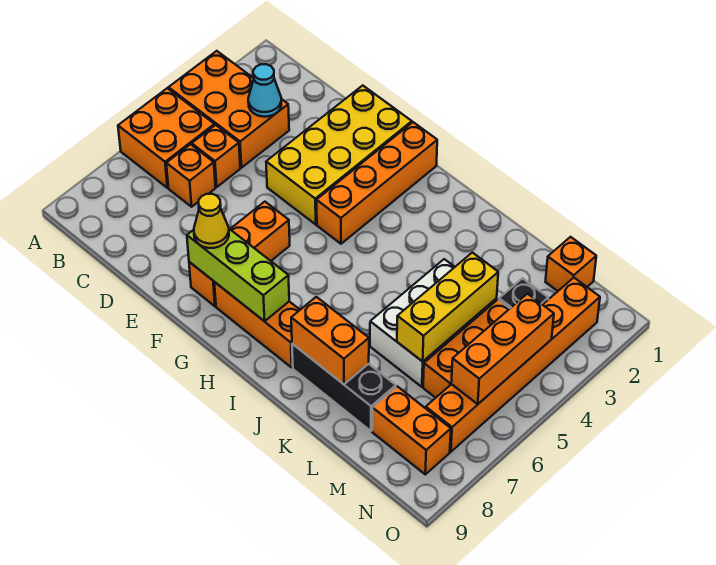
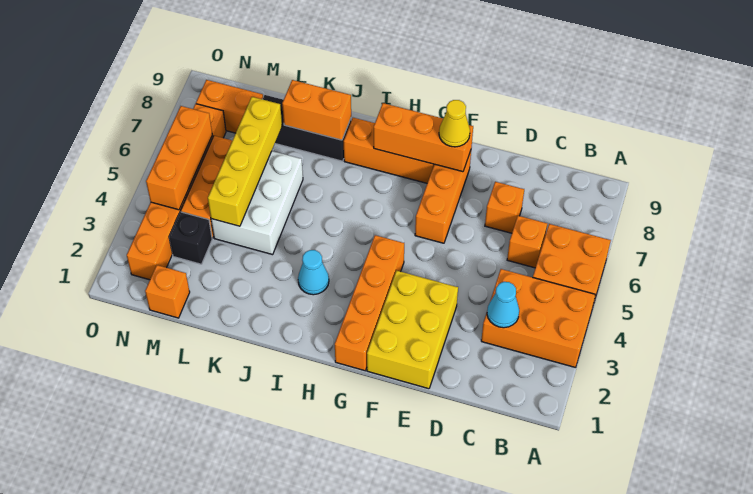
orange brick C5 level 1 -> orange brick D7 level 1
yellow brick E1:F4 level 1 -> yellow brick E1:F3 level 1
lime brick F8:H8 level 2 -> orange brick F8:H8 level 2
none -> cyan cone I3 level 1
yellow brick L4:L6 level 2 -> yellow brick L4:L7 level 2

